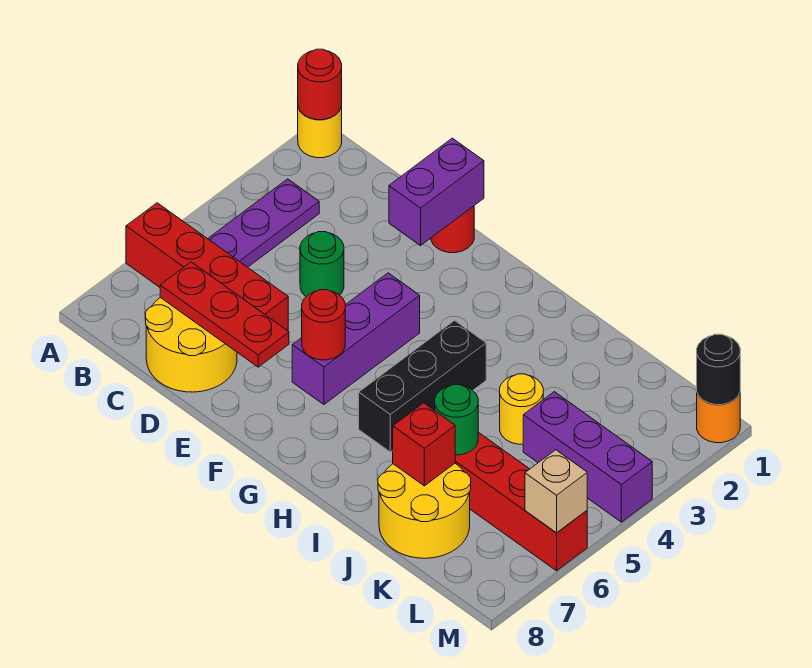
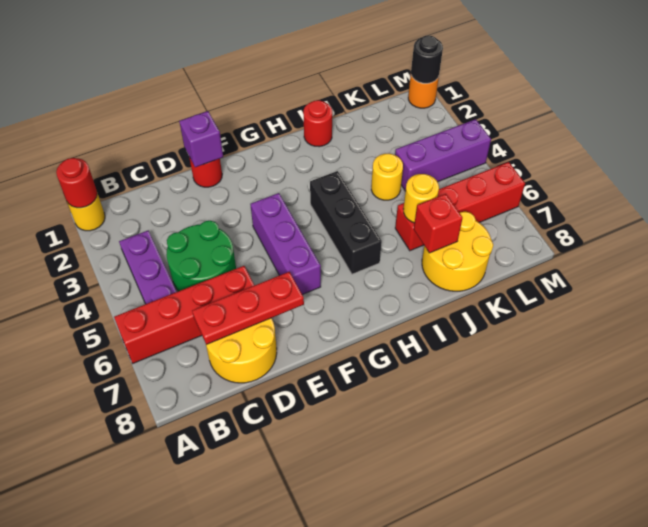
green round brick D4 level 1 -> green round brick C4:D5 level 1
purple brick E1:E2 level 2 -> purple brick E1 level 2
red round brick F6 level 2 -> red round brick I1 level 1
green round brick J6 level 2 -> yellow round brick J6 level 2
tan brick M6 level 2 -> none

